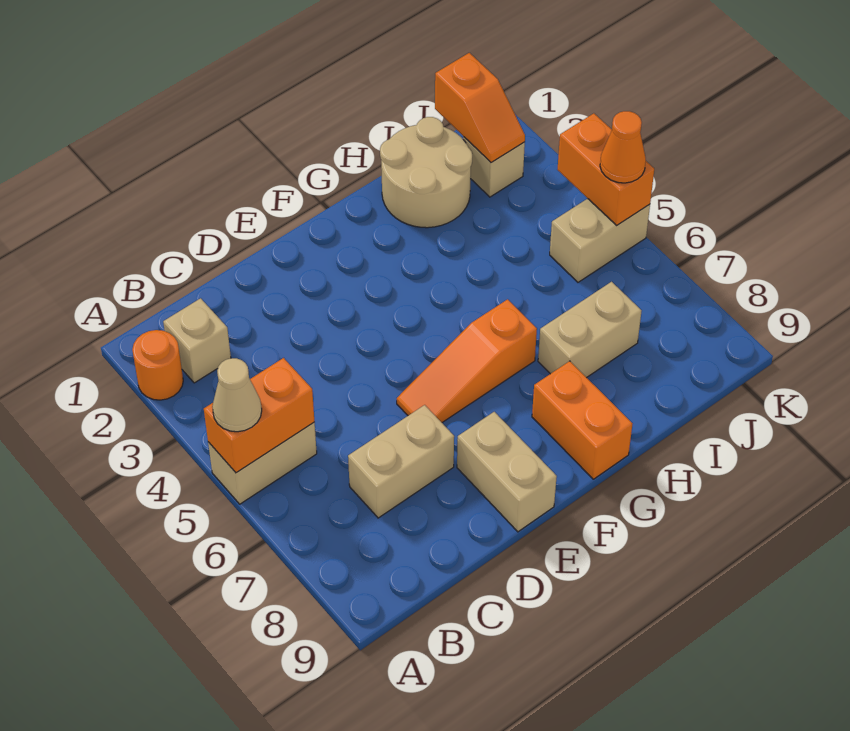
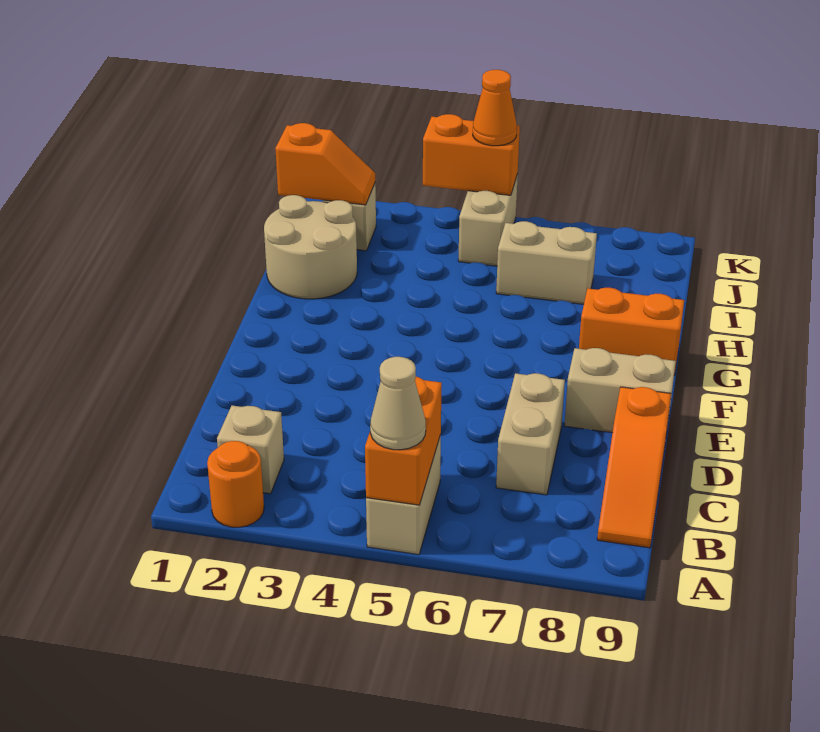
orange slope E6:G6 level 1 top G -> orange slope B9:D9 level 1 top D
tan brick H7:I7 level 1 -> tan brick I6:I7 level 1

